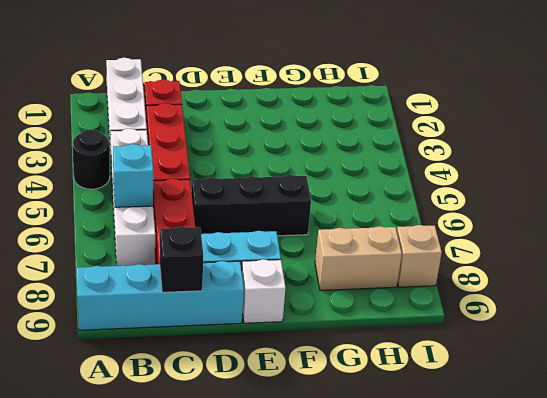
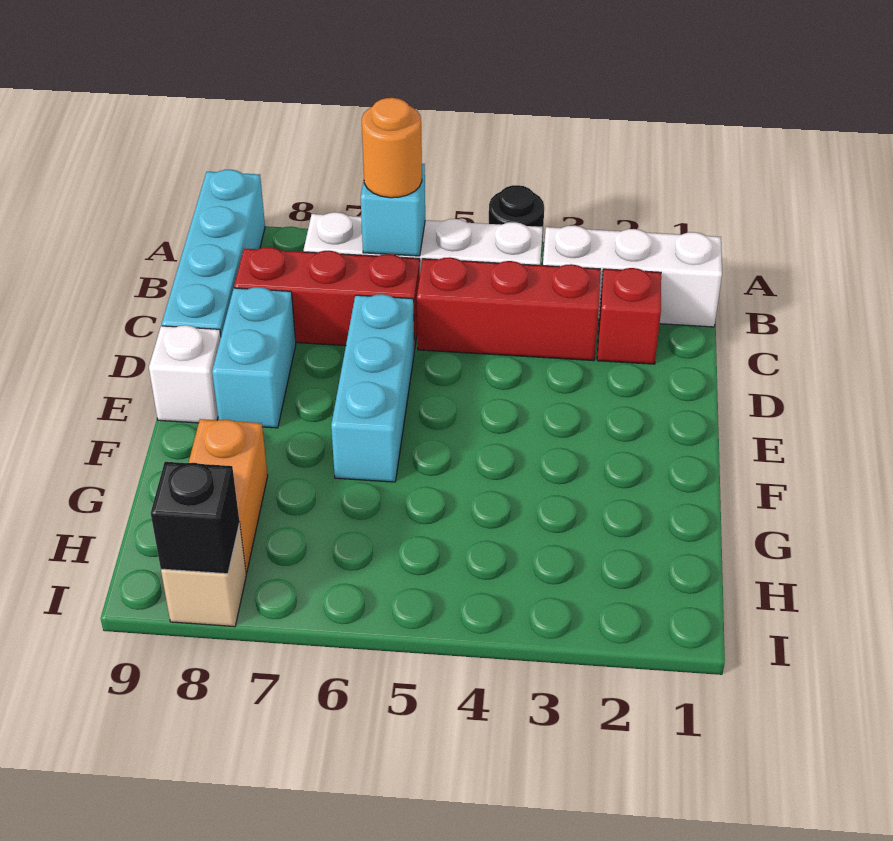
none -> orange round brick B6 level 3
black brick C9 level 2 -> black brick I8 level 2
black brick D6:F6 level 1 -> cyan brick D6:F6 level 1
tan brick G8:H8 level 1 -> orange brick G8:H8 level 1

